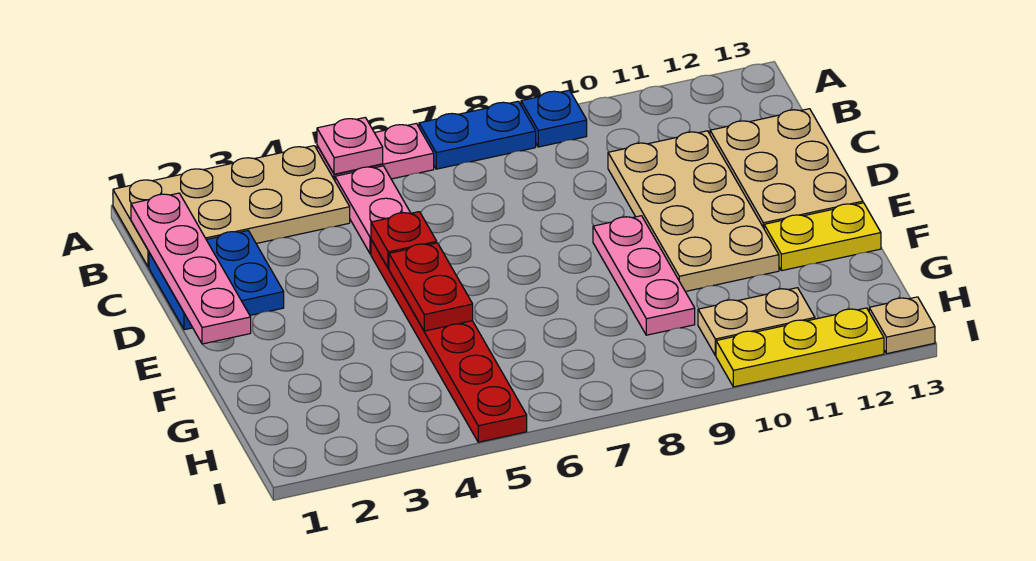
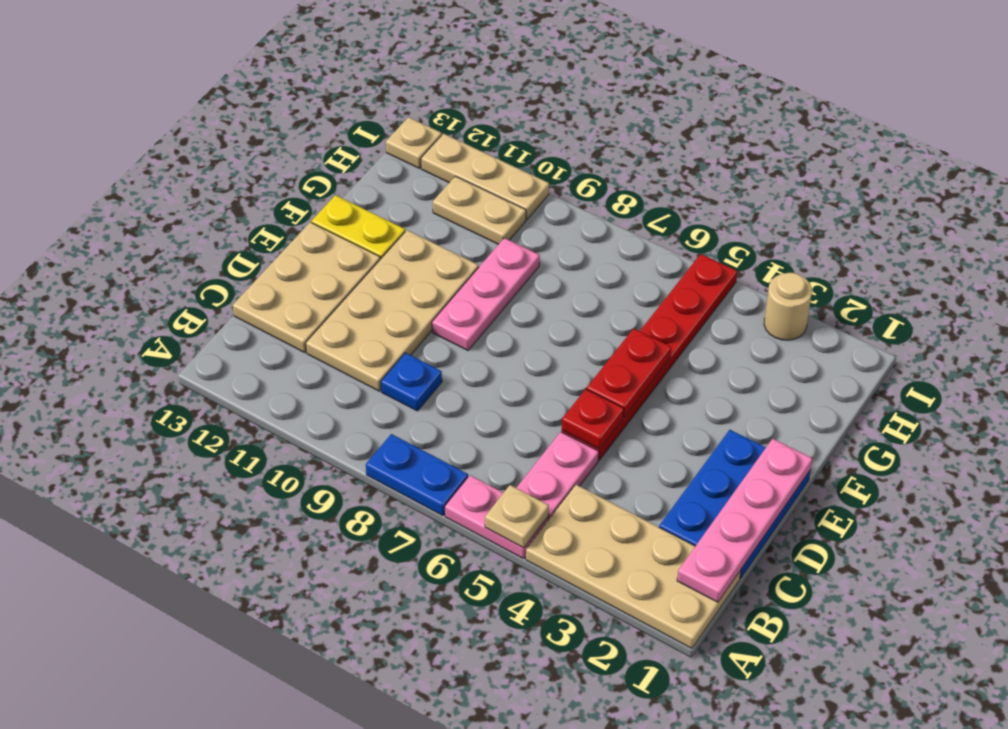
pink plate A5 level 2 -> tan plate A5 level 2
blue plate A9 level 1 -> blue plate C9 level 1
blue plate C1:D2 level 1 -> blue plate C1:E2 level 1
none -> tan round brick I3 level 1
yellow plate I10:I12 level 1 -> tan plate I10:I12 level 1

